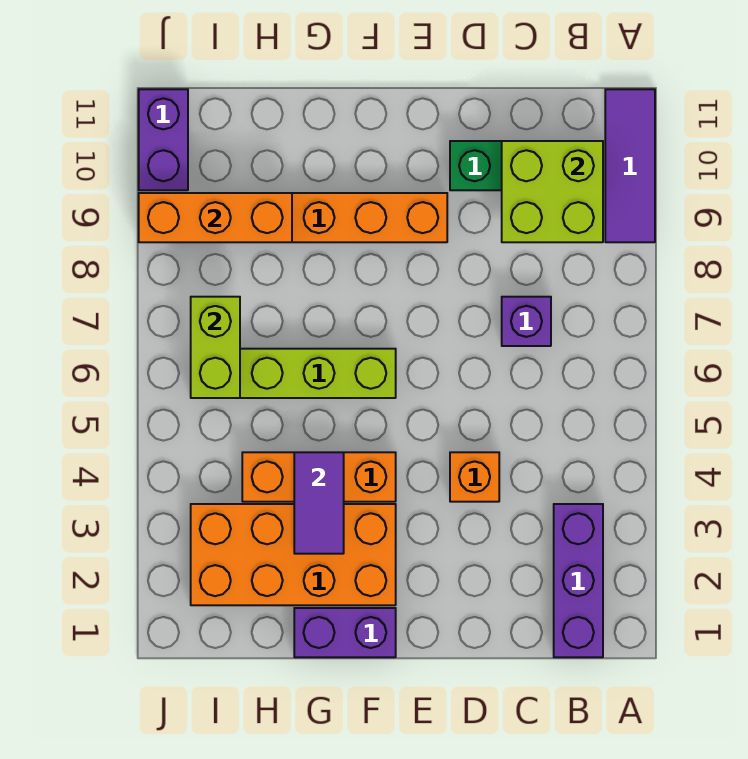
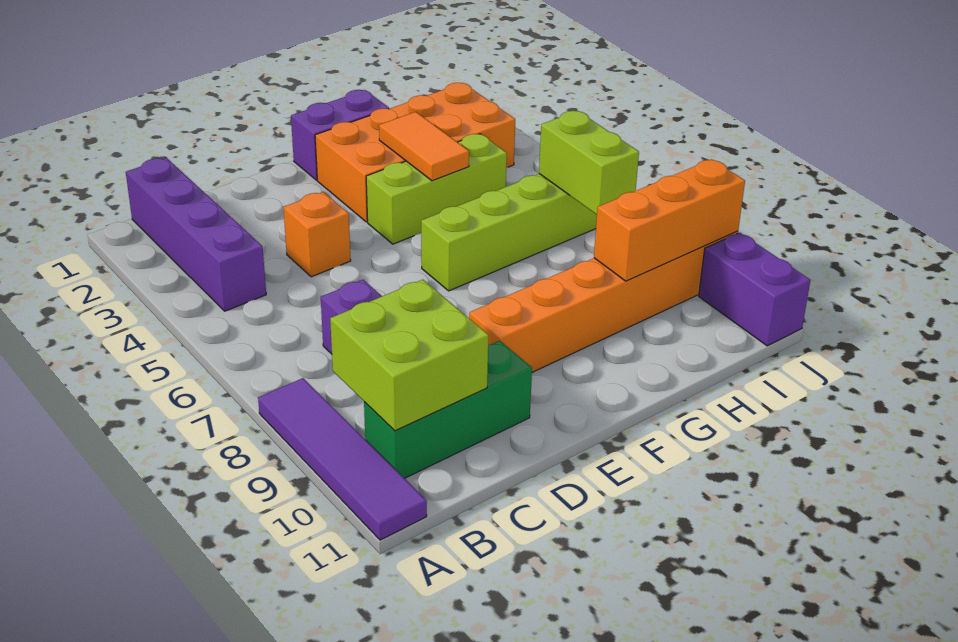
purple tile A9:A11 level 1 -> purple tile A8:A11 level 1
purple brick B1:B3 level 1 -> purple brick B1:B4 level 1
orange brick F4:H4 level 1 -> lime brick F4:H4 level 1
purple tile G3:G4 level 2 -> orange tile G3:G4 level 2

